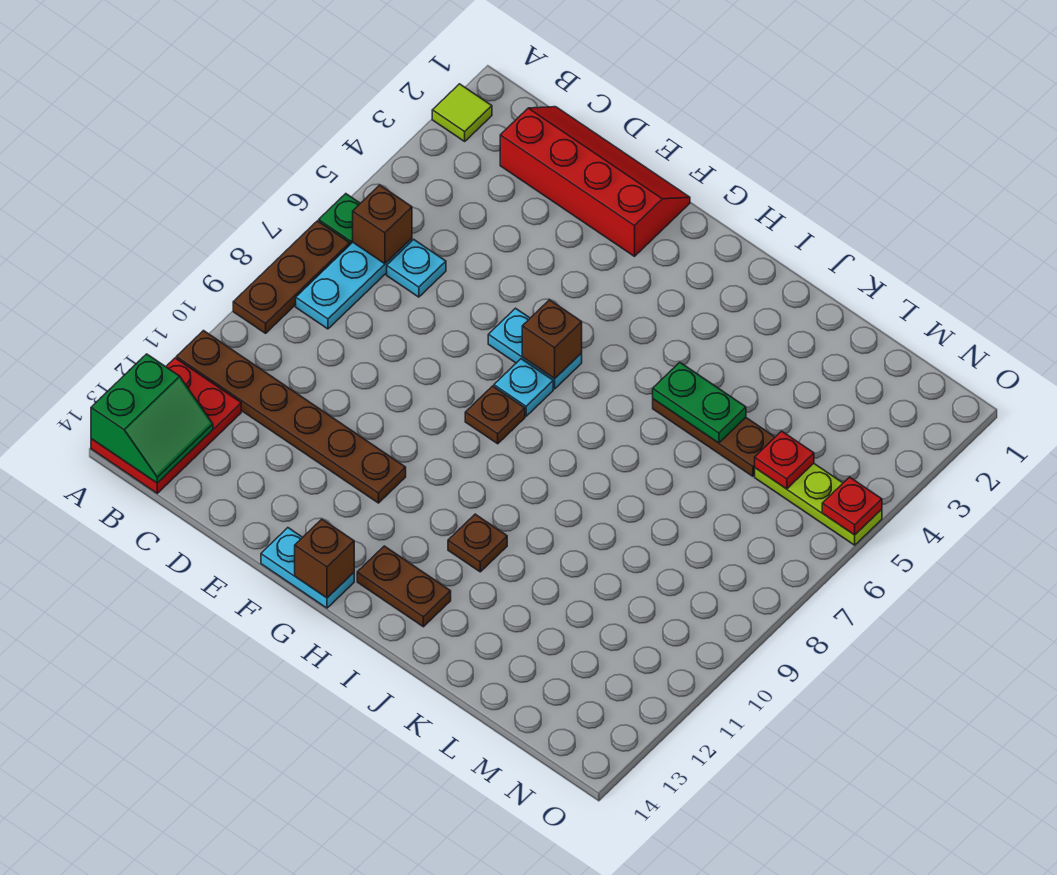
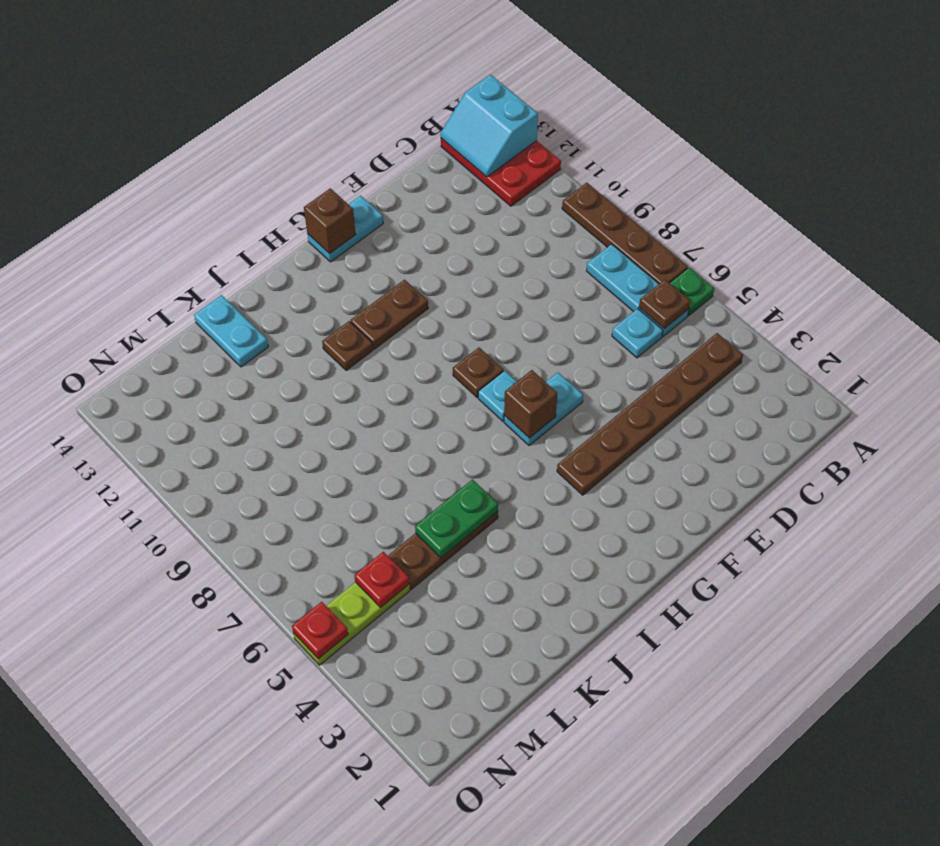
lime tile A2 level 1 -> none
brown plate A7:A9 level 1 -> brown plate A7:A10 level 1
brown plate A11:F11 level 1 -> brown plate B4:G4 level 1
green slope A13:B14 level 2 top A -> cyan slope A13:B14 level 2 top A
brown brick B6 level 2 -> brown plate B6 level 2
red slope C1:F2 level 1 top 2 -> none
brown plate H13:I13 level 1 -> brown plate G11:H11 level 1
none -> cyan plate K13:K14 level 1

